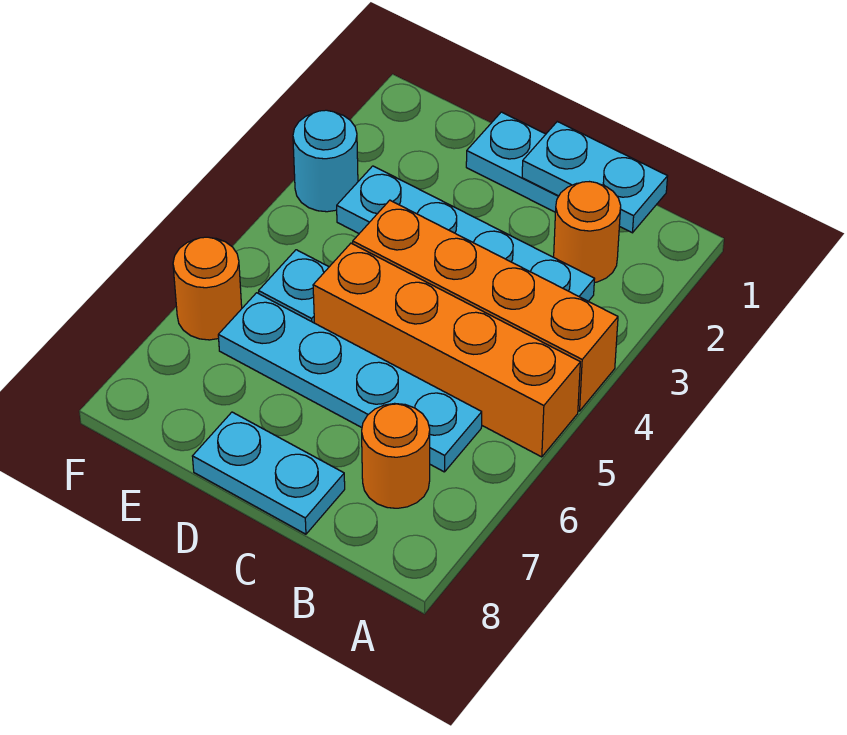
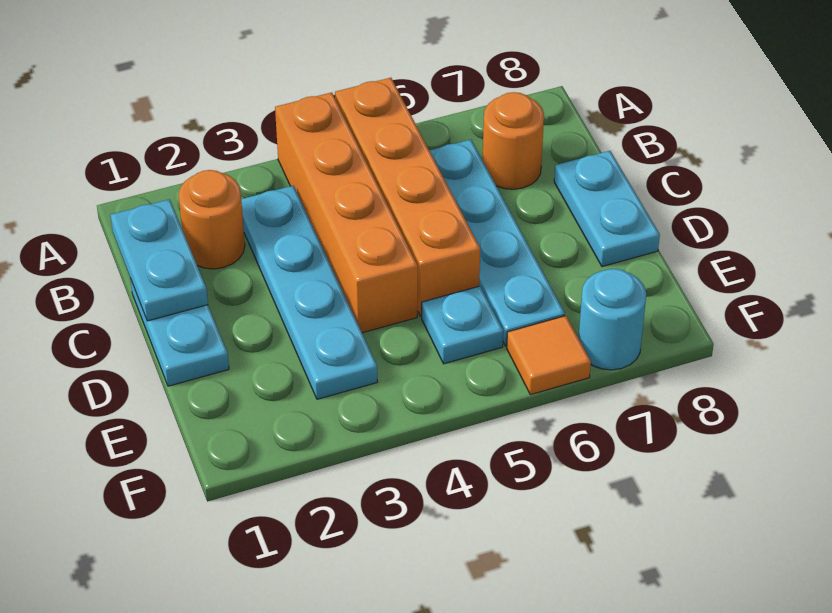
cyan round brick F3 level 1 -> cyan round brick F7 level 1
orange round brick F6 level 1 -> orange tile F6 level 1

